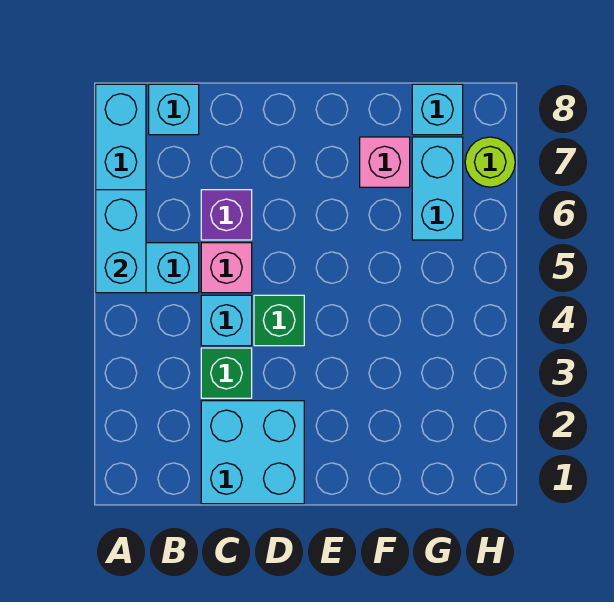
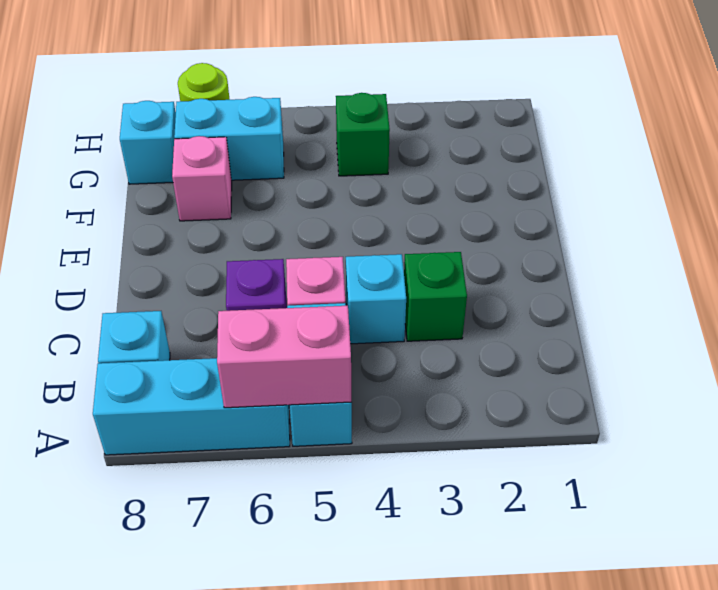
cyan brick A5:A6 level 2 -> pink brick A5:A6 level 2
cyan brick C1:D2 level 1 -> none
green brick D4 level 1 -> green brick G4 level 1

